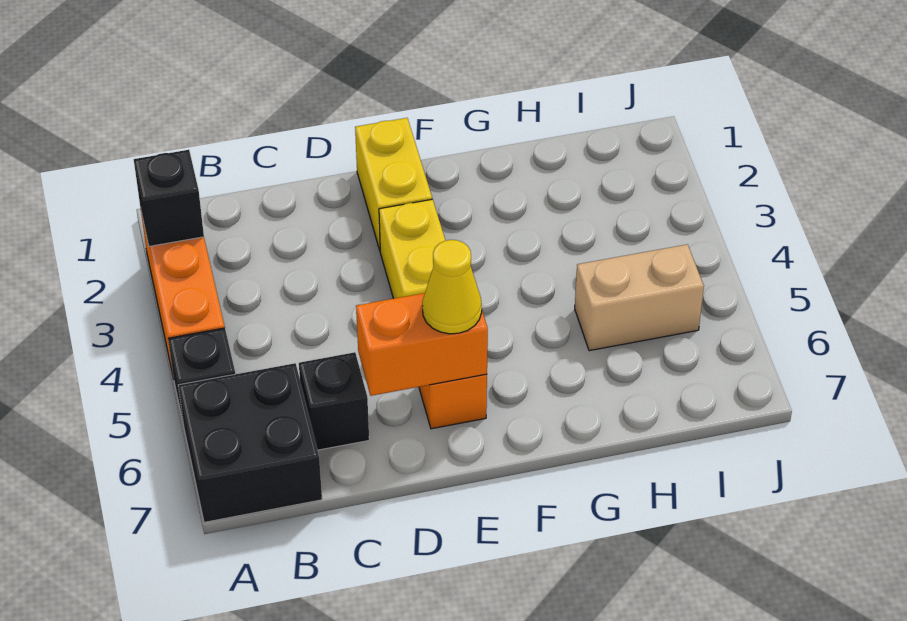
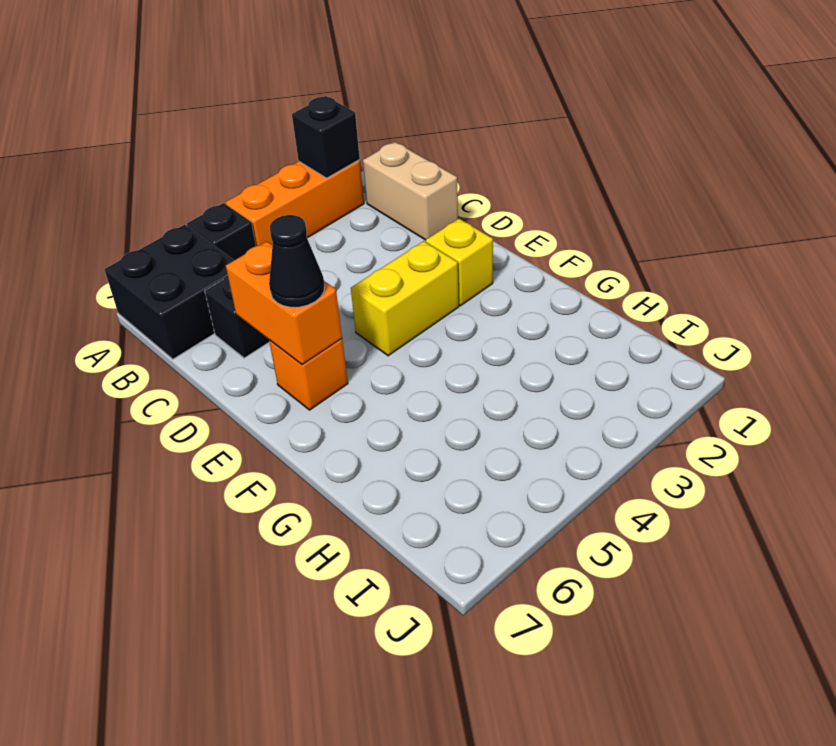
yellow brick E1:E2 level 1 -> yellow brick E2 level 1
yellow cone E6 level 3 -> black cone E6 level 3
tan brick H5:I5 level 1 -> tan brick B1:C1 level 1

